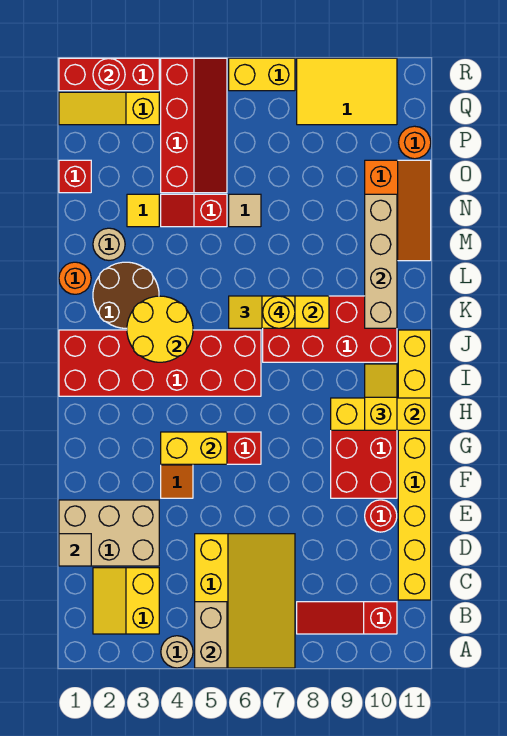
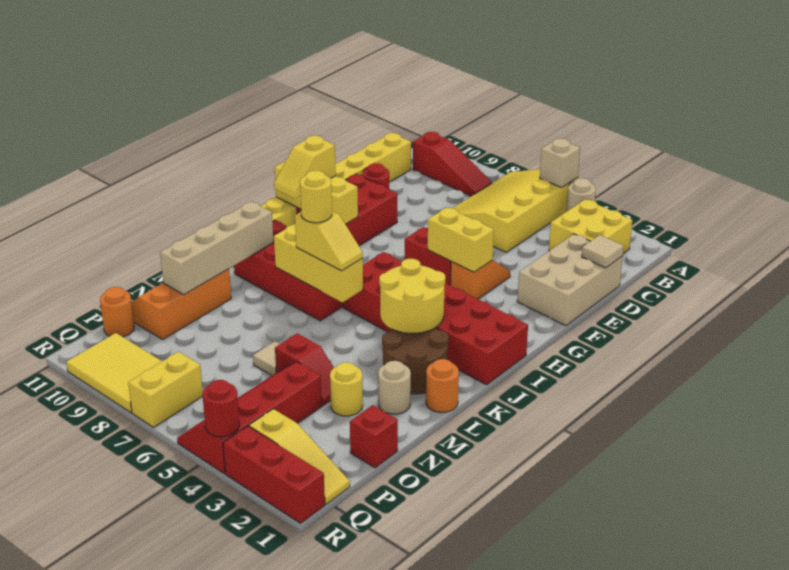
tan brick A5:B5 level 2 -> tan brick A5 level 2
yellow slope B2:C3 level 1 top 3 -> yellow brick B2:C3 level 1
tan brick D1:E3 level 1 -> tan brick D1:F2 level 1
yellow tile N3 level 1 -> yellow round brick N3 level 1
red round brick R2 level 2 -> red round brick R4 level 2
yellow brick R6:R7 level 1 -> yellow brick Q7:R7 level 1

